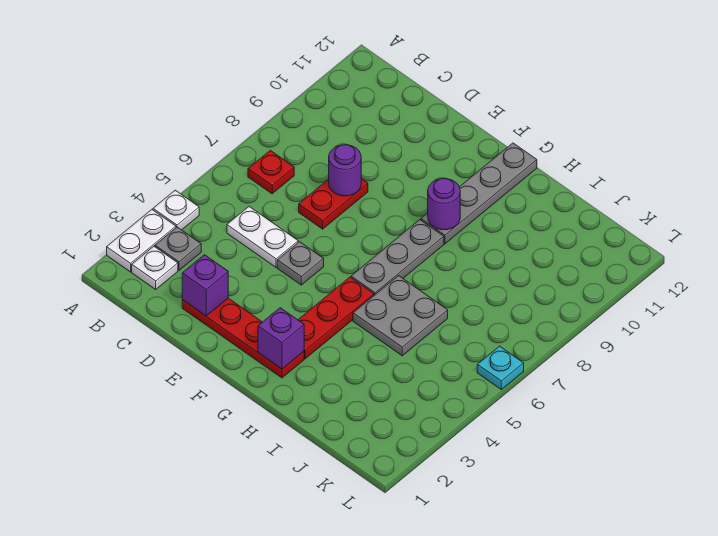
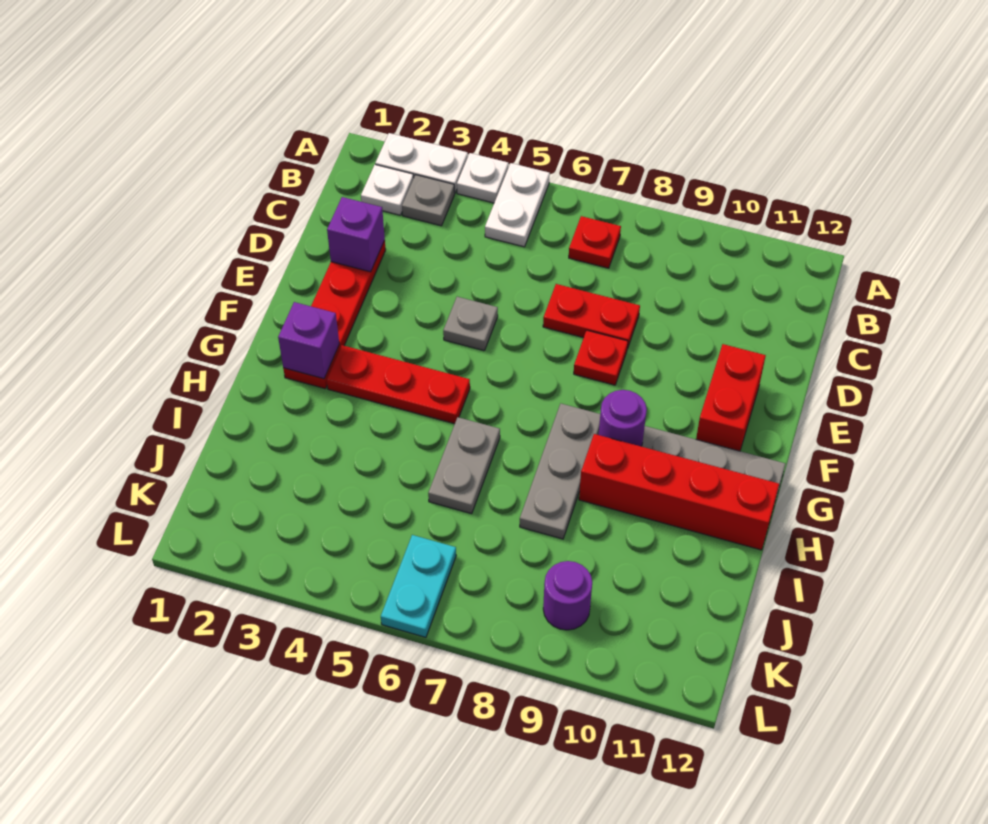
white plate C5:D5 level 1 -> white plate A5:B5 level 1
purple round brick D8 level 2 -> purple round brick K9 level 1
none -> red plate E8 level 1
none -> red brick E11:F11 level 1
grey plate G6:G8 level 1 -> grey plate G8:I8 level 1
grey plate H5:I6 level 1 -> grey plate H6:I6 level 1
none -> red brick H9:H12 level 1
cyan plate L6 level 1 -> cyan plate K6:L6 level 1

